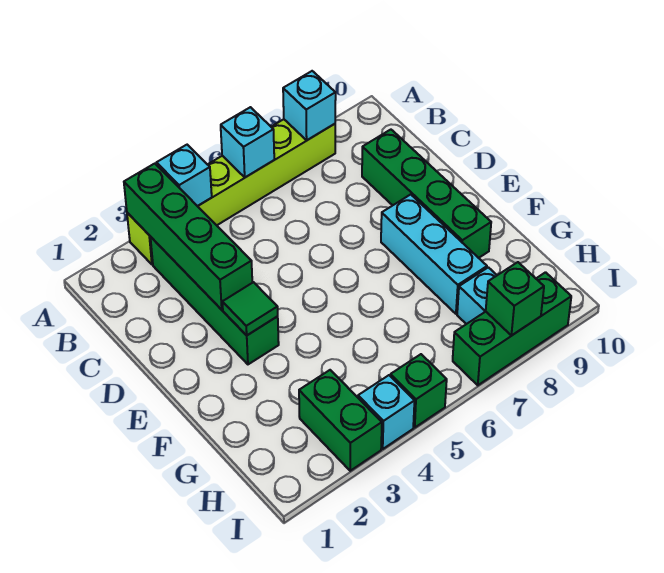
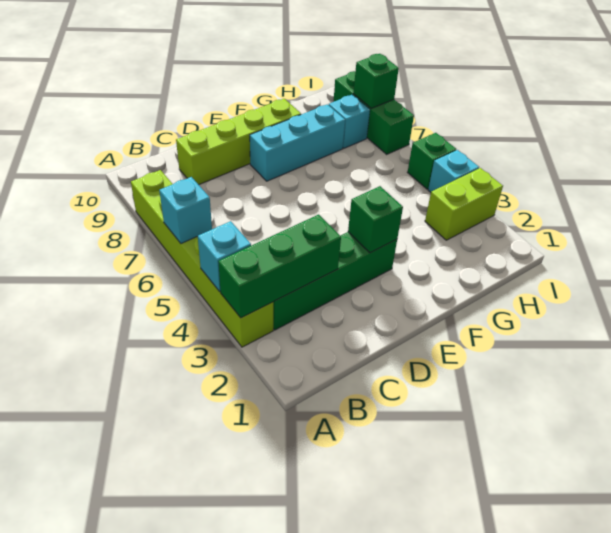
green brick A3:D3 level 2 -> green brick A3:C3 level 2
cyan brick A8 level 2 -> none
green brick C9:F9 level 1 -> lime brick C9:F9 level 1
green tile E3 level 2 -> green brick E3 level 2
green brick H3:I3 level 1 -> lime brick H3:I3 level 1

